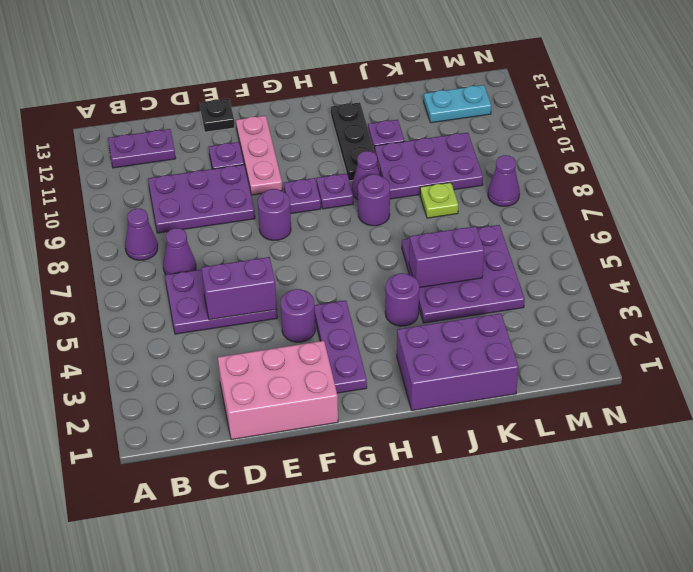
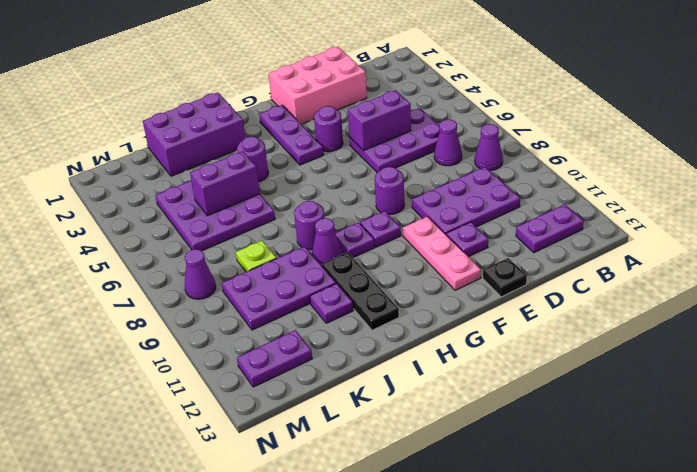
cyan plate L12:M12 level 1 -> purple plate L12:M12 level 1

